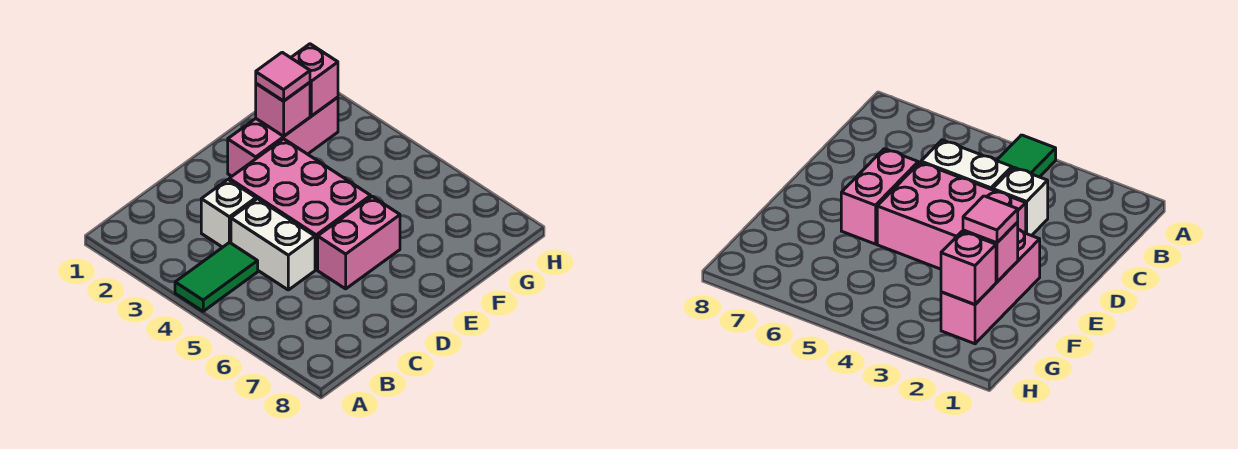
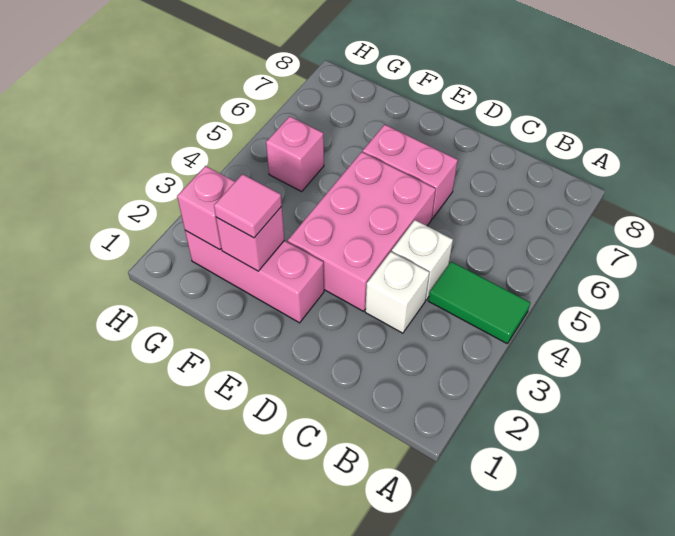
white brick C4:C5 level 1 -> white brick C4 level 1
none -> pink brick G5 level 1

